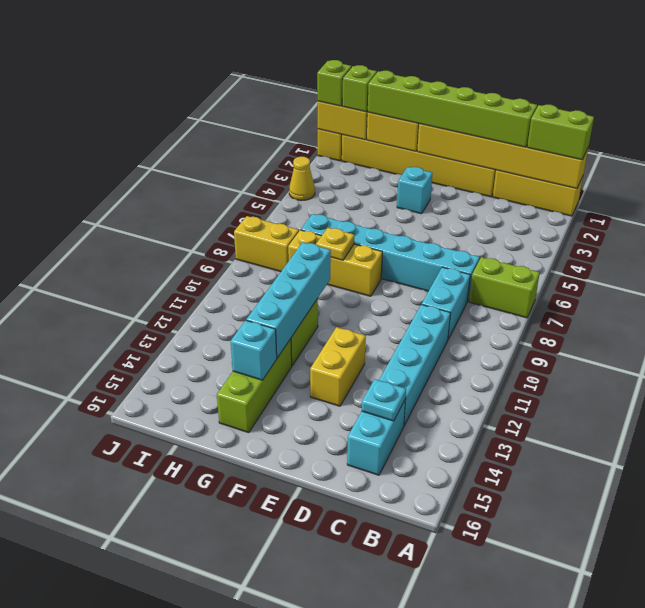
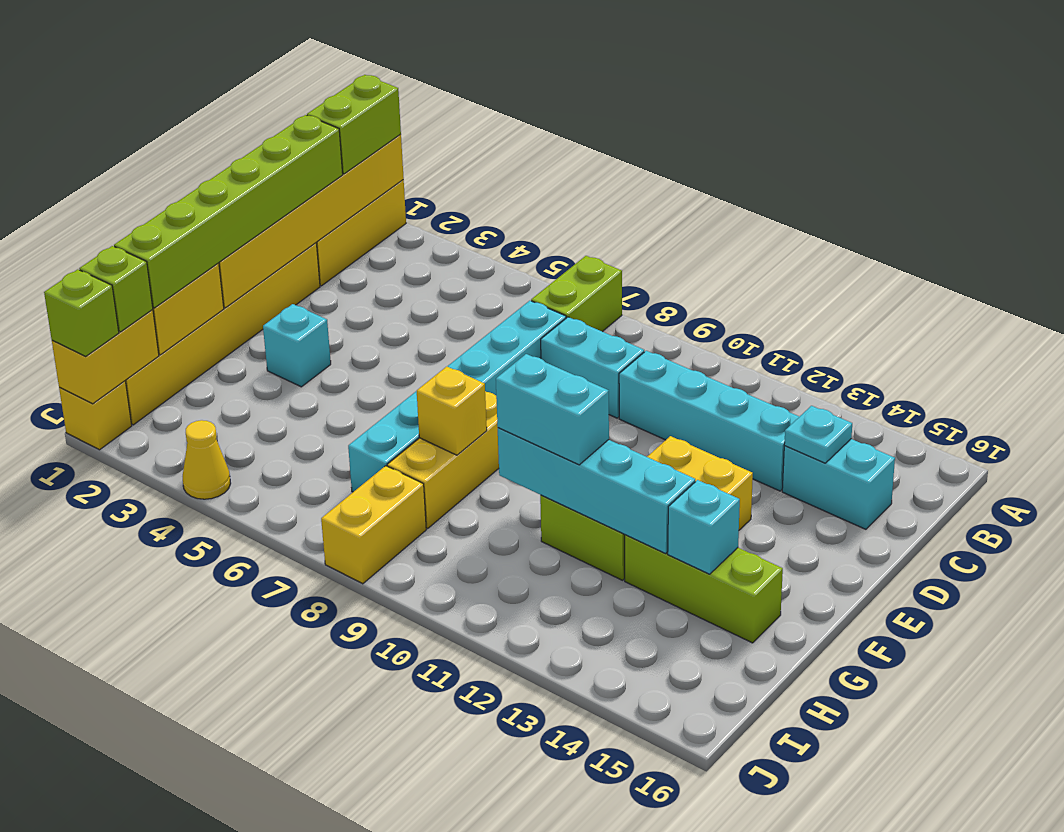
yellow plate G8 level 2 -> yellow brick G8 level 2
none -> cyan brick G10:G11 level 3

